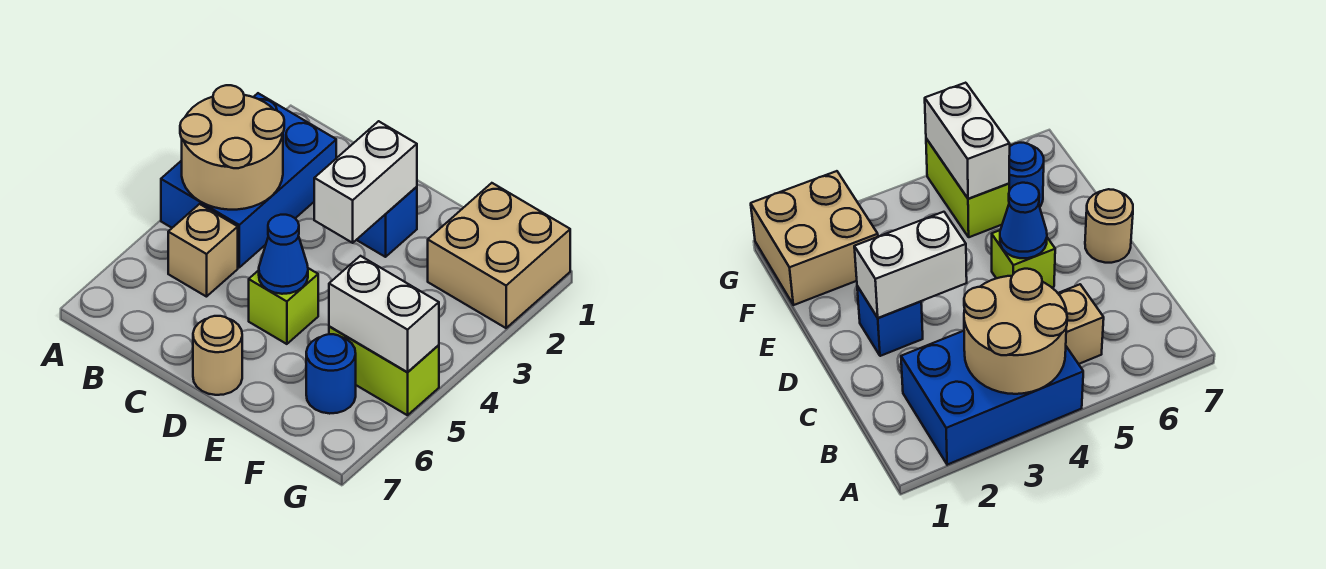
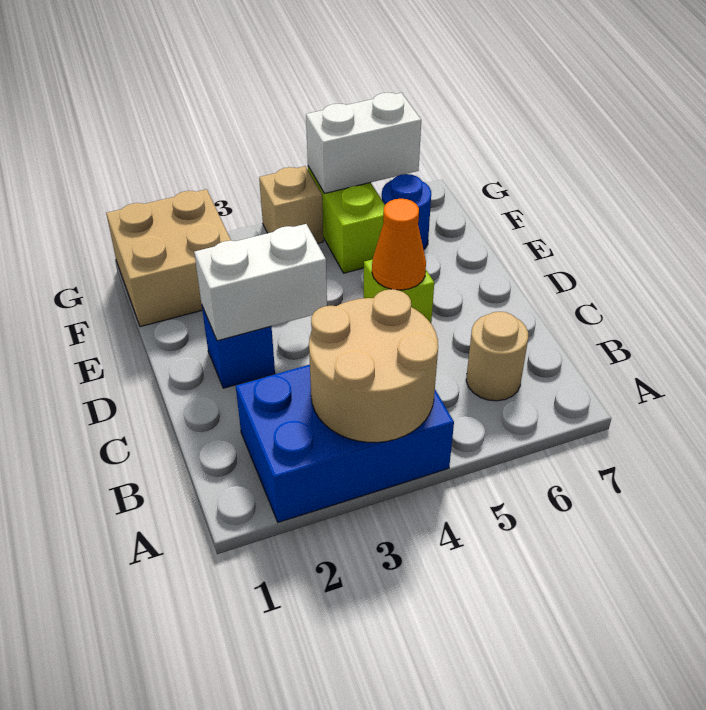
tan brick B5 level 1 -> tan brick G4 level 1
blue cone D5 level 2 -> orange cone D5 level 2
tan round brick D7 level 1 -> tan round brick B6 level 1
white brick F5:G5 level 2 -> white brick G5:G6 level 2

